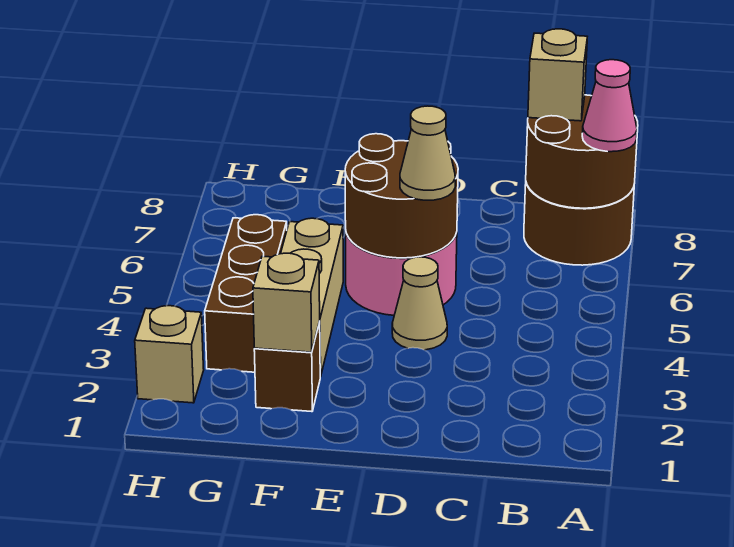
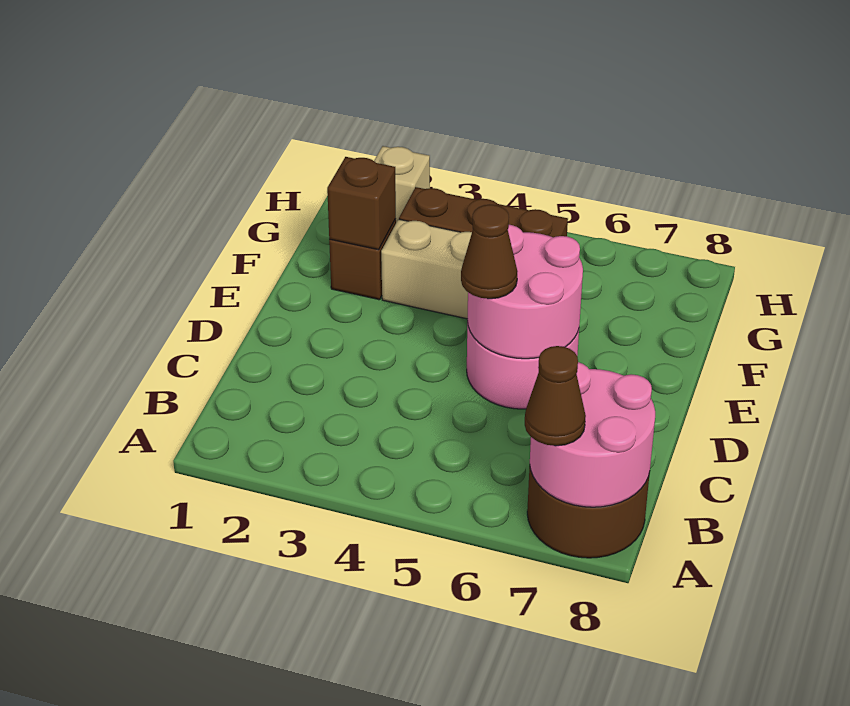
brown round brick A7:B8 level 2 -> pink round brick A7:B8 level 2
pink cone A7 level 3 -> brown cone A7 level 3
tan brick B8 level 3 -> none
tan cone D4 level 1 -> none
brown round brick D5:E6 level 2 -> pink round brick D5:E6 level 2
tan cone D5 level 3 -> brown cone D5 level 3
tan brick F2 level 2 -> brown brick F2 level 2

